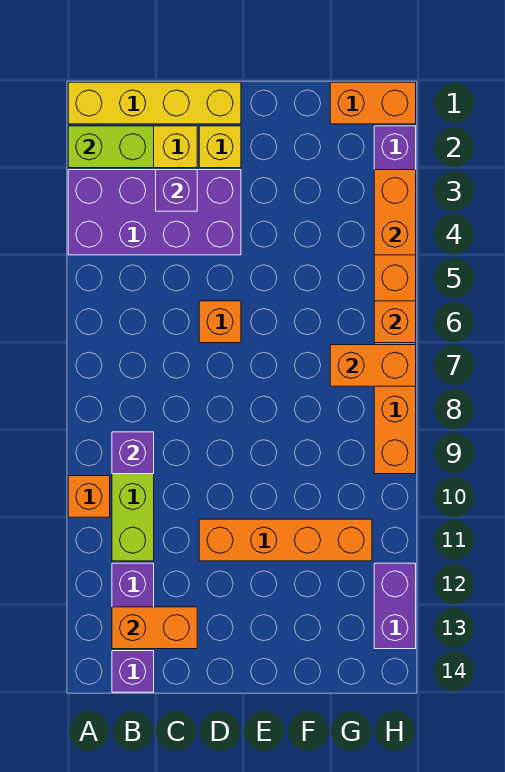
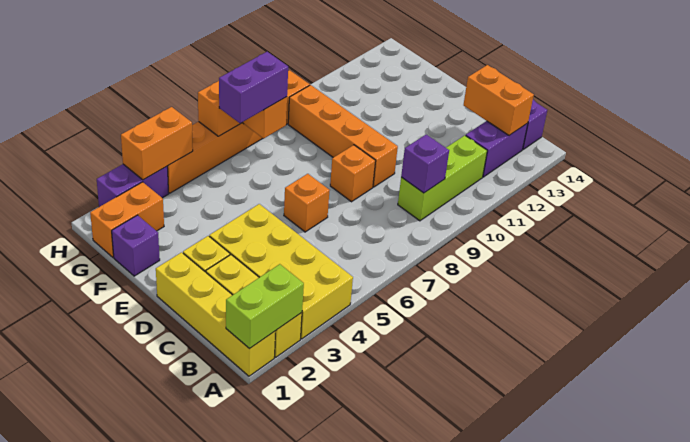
lime brick A2:B2 level 2 -> lime brick A1:A2 level 2
purple brick A3:D4 level 1 -> yellow brick A3:D4 level 1
orange brick A10 level 1 -> orange brick D8 level 1
purple brick C3 level 2 -> purple brick F1 level 1
orange brick D11:G11 level 1 -> orange brick D9:G9 level 1
orange brick G1:H1 level 1 -> orange brick G1:G2 level 1
purple brick H12:H13 level 1 -> purple brick G6:G7 level 3

